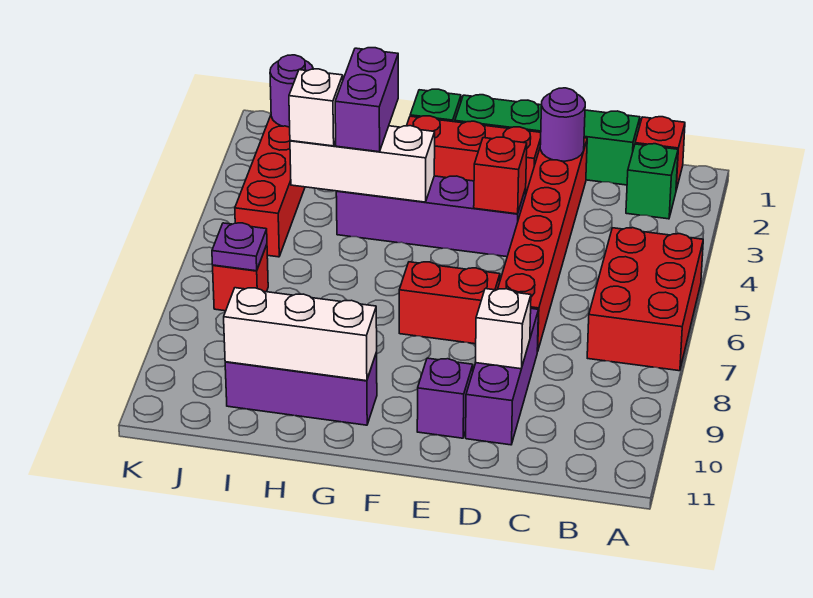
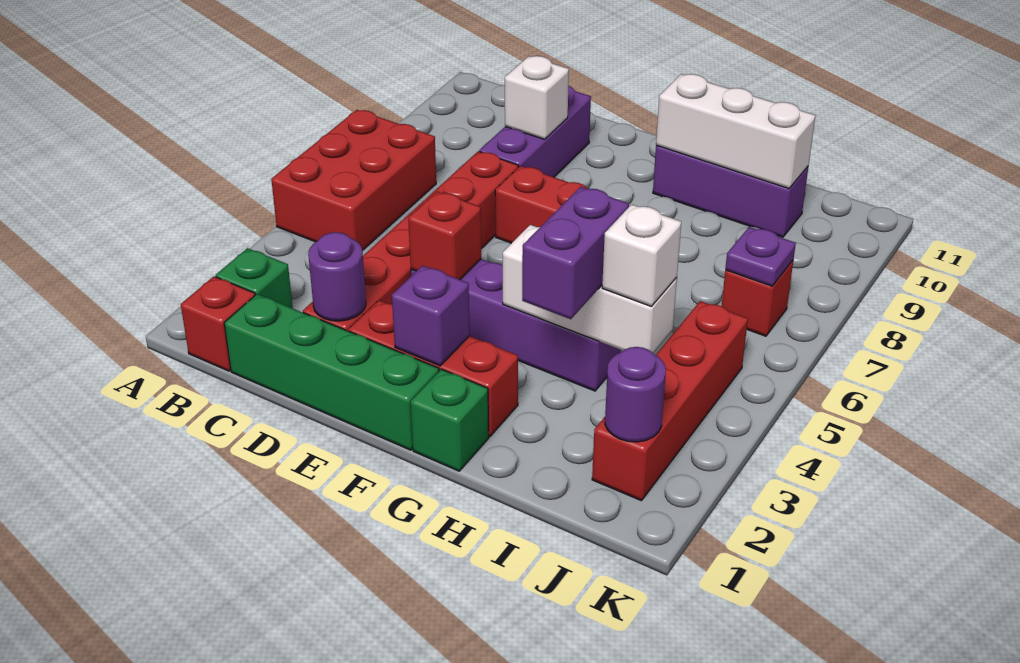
purple brick E10 level 1 -> purple brick F2 level 2

